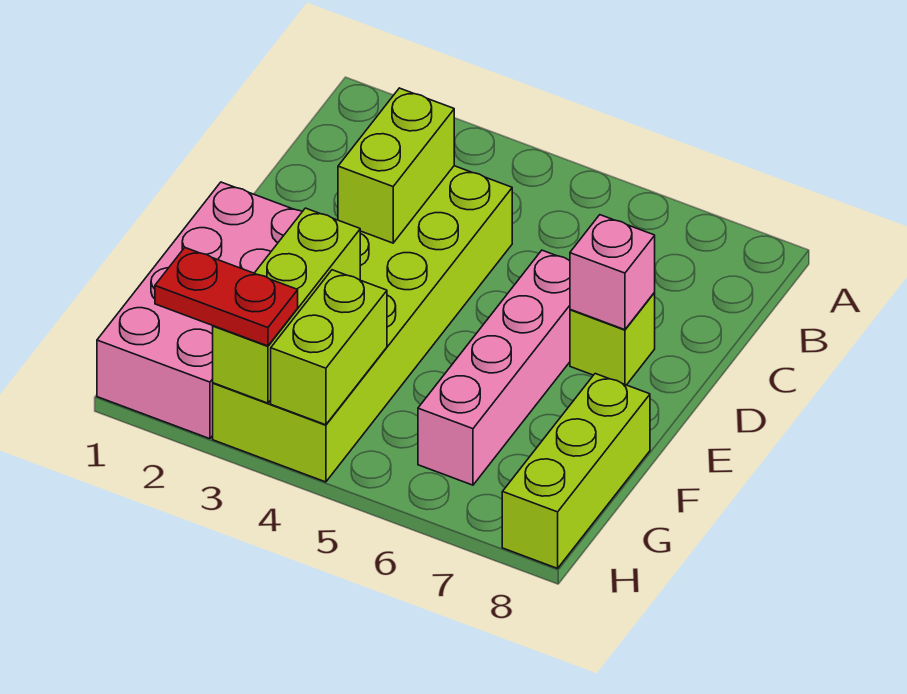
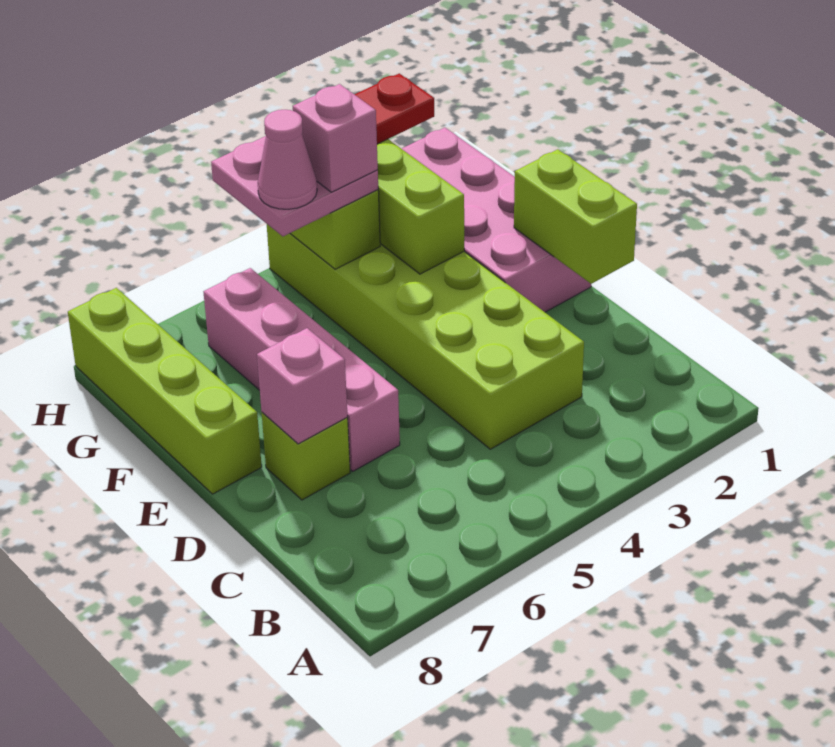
lime brick C3:D3 level 2 -> lime brick D1:E1 level 2
lime brick F8:H8 level 1 -> lime brick E8:H8 level 1
none -> pink plate G4:H5 level 3
none -> pink brick G4 level 4
none -> pink cone G5 level 4

